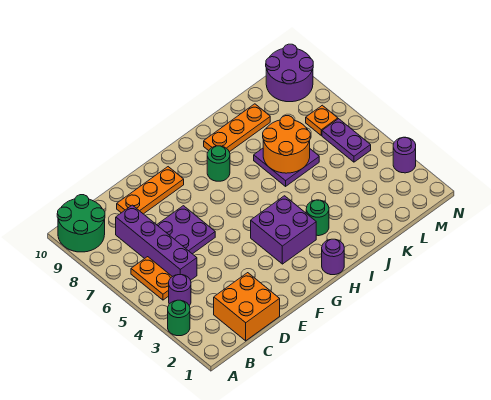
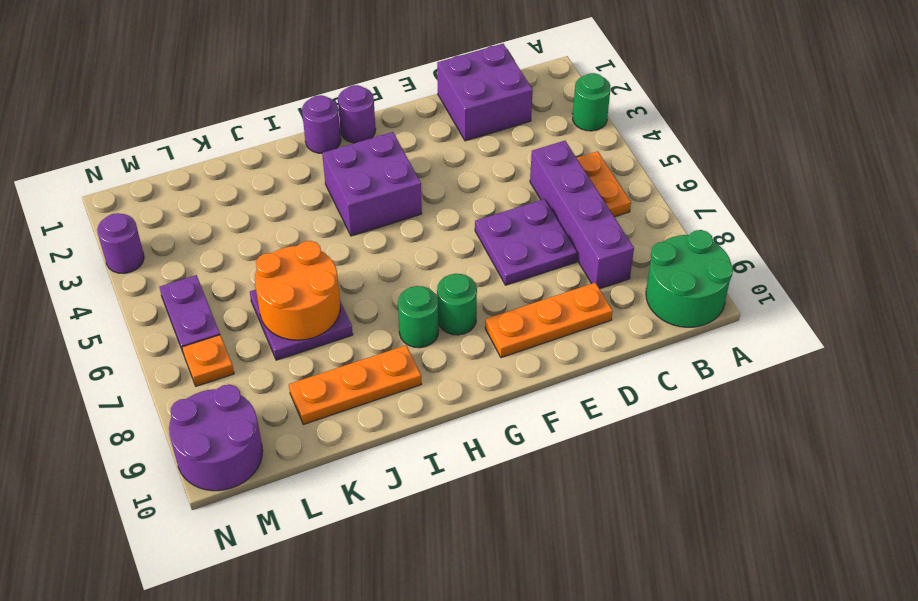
purple round brick B4 level 1 -> purple round brick G1 level 1
orange brick C1:D2 level 1 -> purple brick C1:D2 level 1
green round brick I3 level 1 -> green round brick G8 level 1

